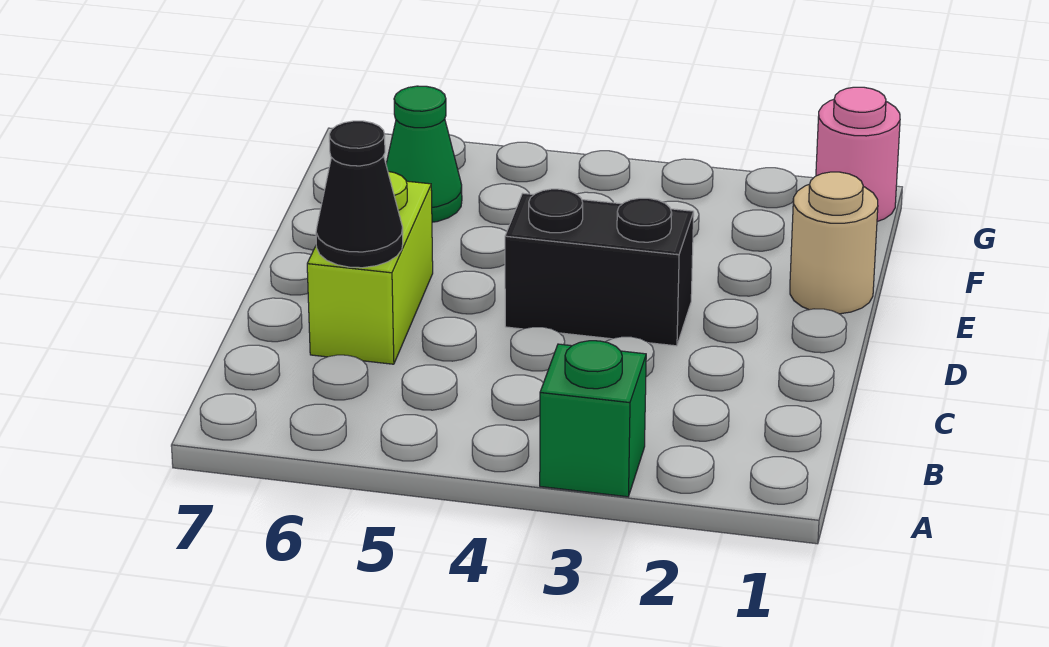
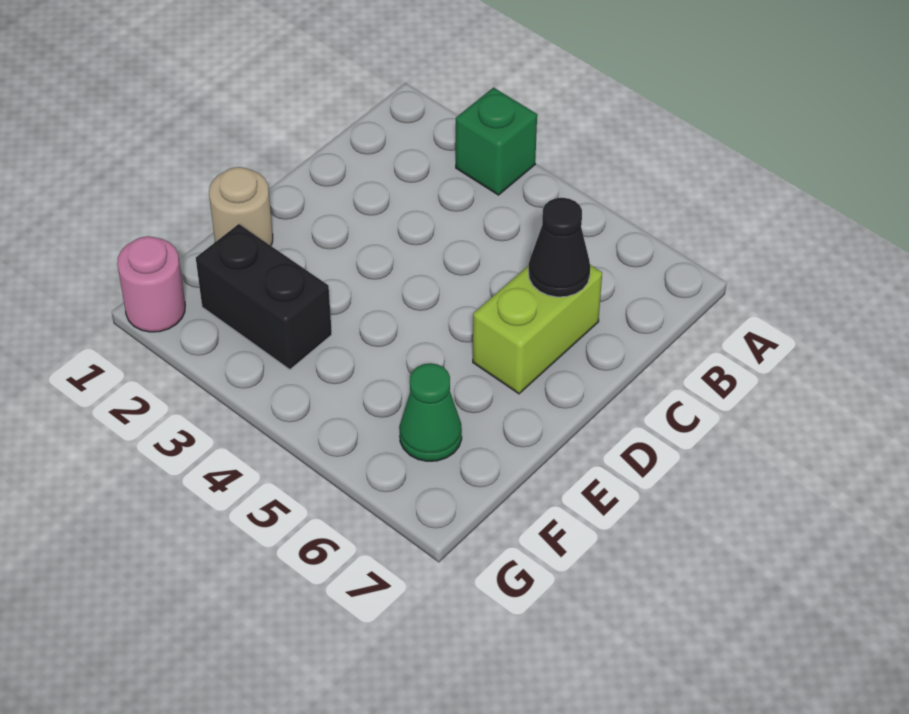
black brick D3:D4 level 1 -> black brick F2:F3 level 1

